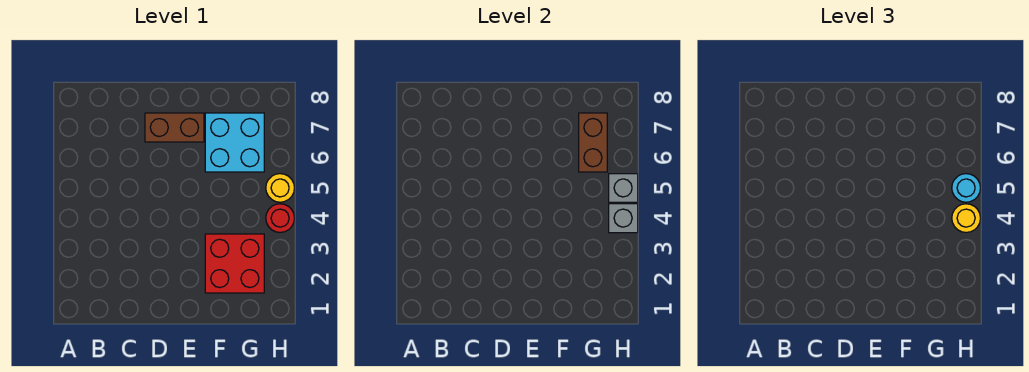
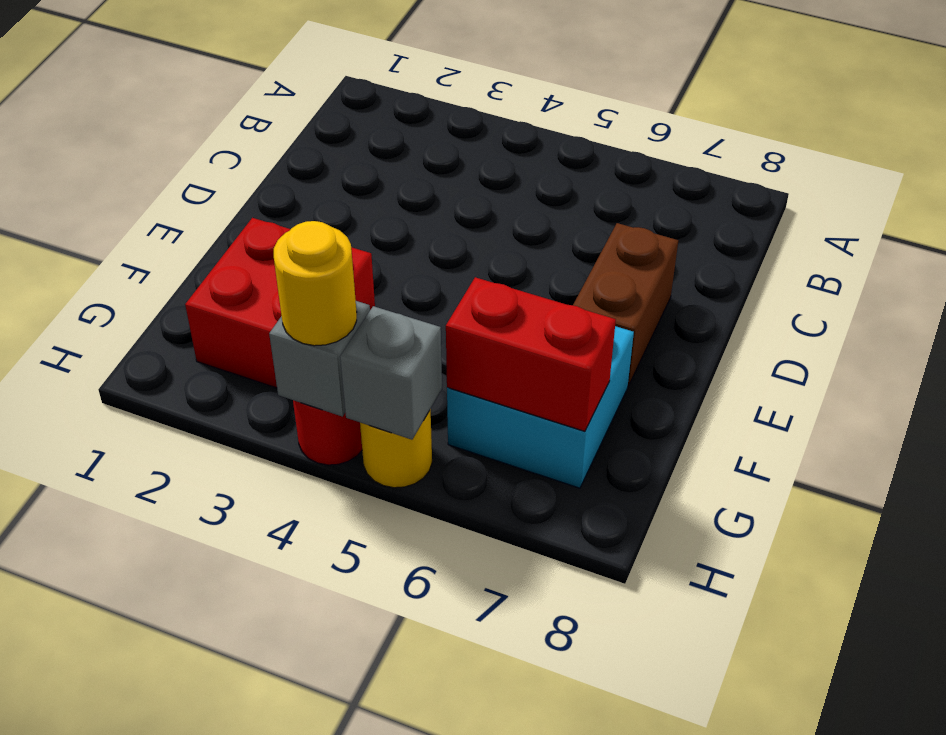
brown brick G6:G7 level 2 -> red brick G6:G7 level 2
cyan round brick H5 level 3 -> none

